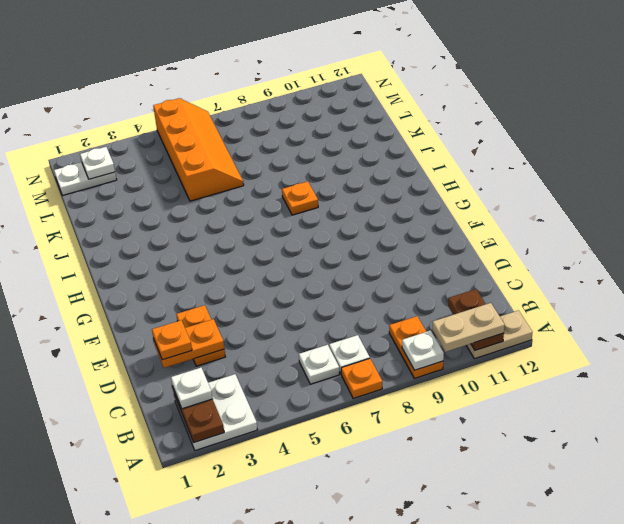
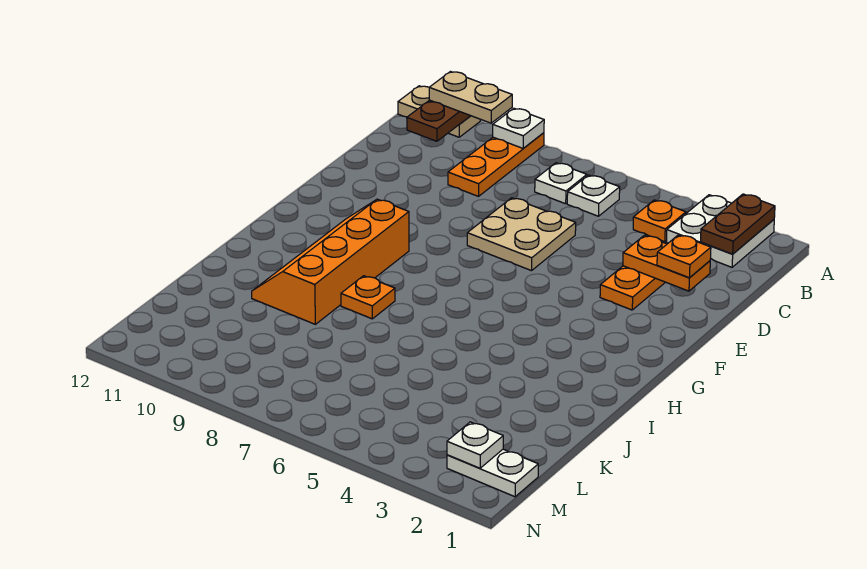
orange plate A7 level 1 -> orange plate B4 level 1
orange plate A9:B9 level 1 -> orange plate A9:C9 level 1
white plate B2 level 3 -> none
none -> tan plate D6:E7 level 1
orange slope K5:N6 level 1 top 5 -> orange slope G9:J10 level 1 top 9

